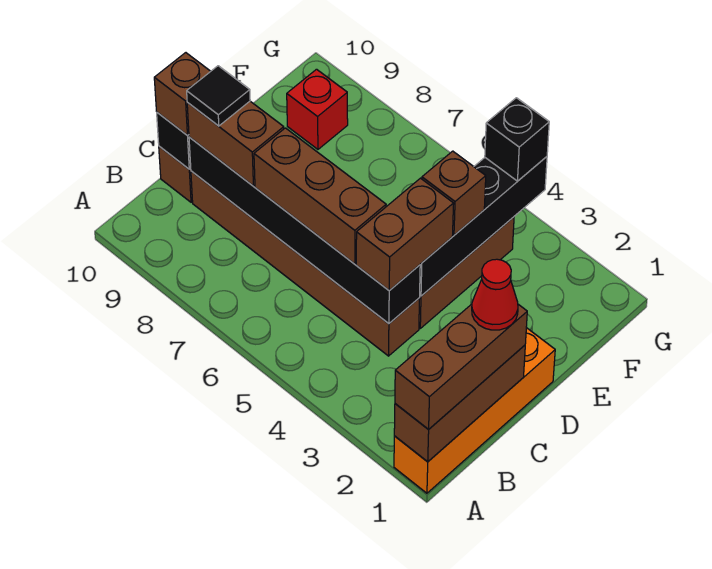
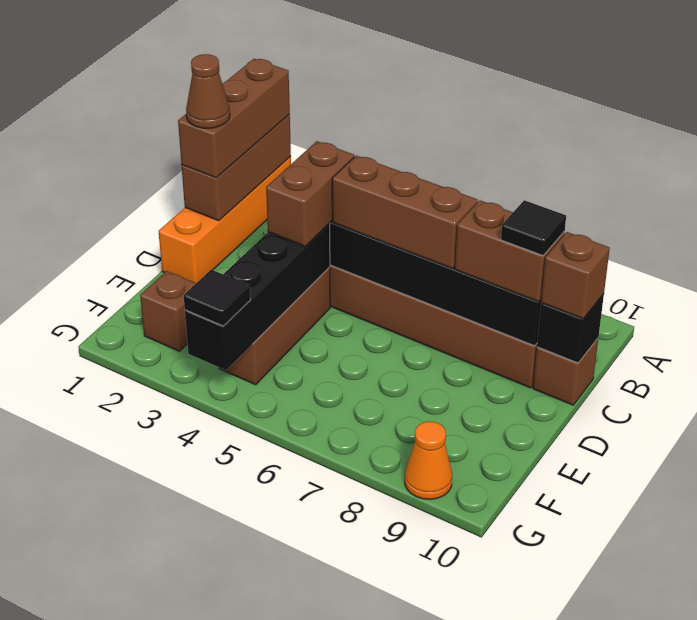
red cone C1 level 4 -> brown cone C1 level 4
brown brick E4 level 3 -> brown brick F2 level 1
red brick F9 level 1 -> none
black brick G4 level 3 -> black tile G4 level 3
none -> orange cone G9 level 1

